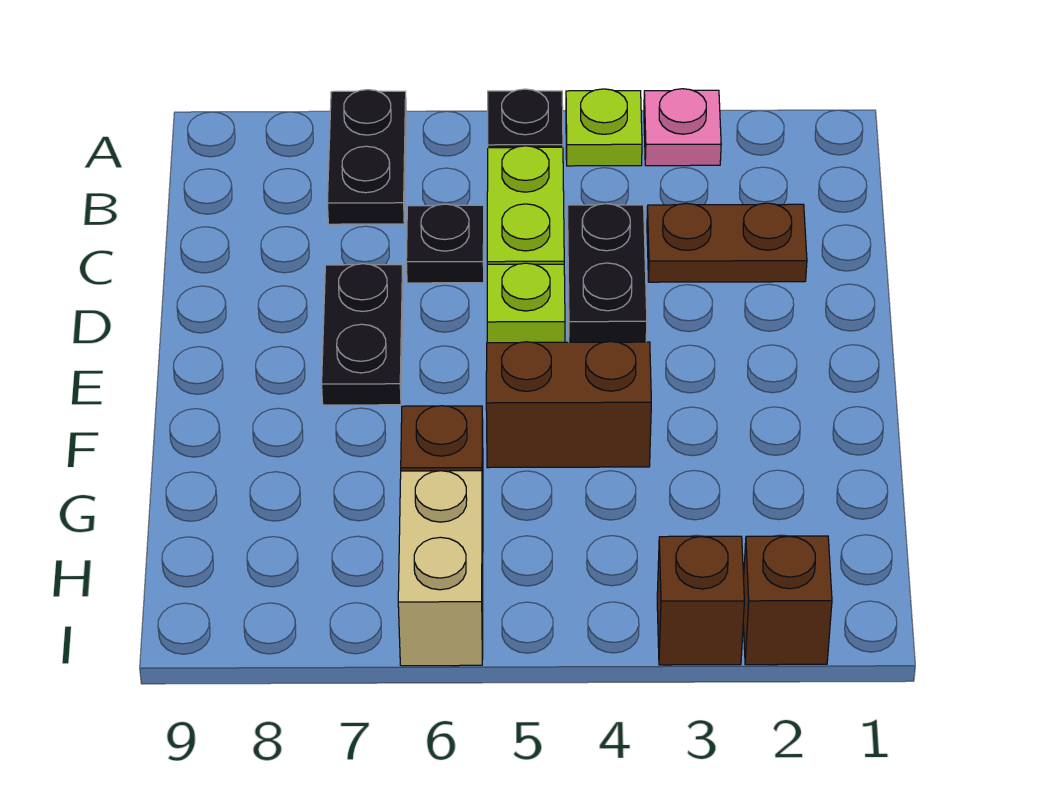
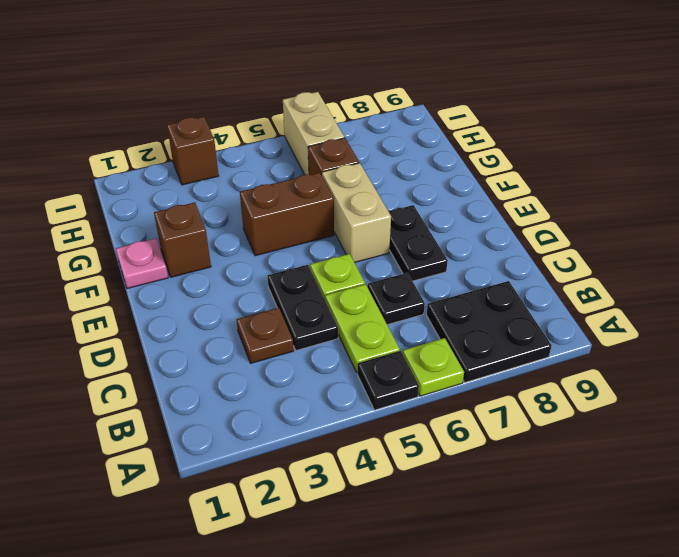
pink plate A3 level 1 -> pink plate F1 level 1
lime plate A4 level 1 -> lime plate A6 level 1
black plate A7:B7 level 1 -> black plate A7:B8 level 1
brown plate C2:C3 level 1 -> brown plate C3 level 1
none -> tan brick E6:F6 level 1
brown brick I2 level 1 -> brown brick F2 level 1

